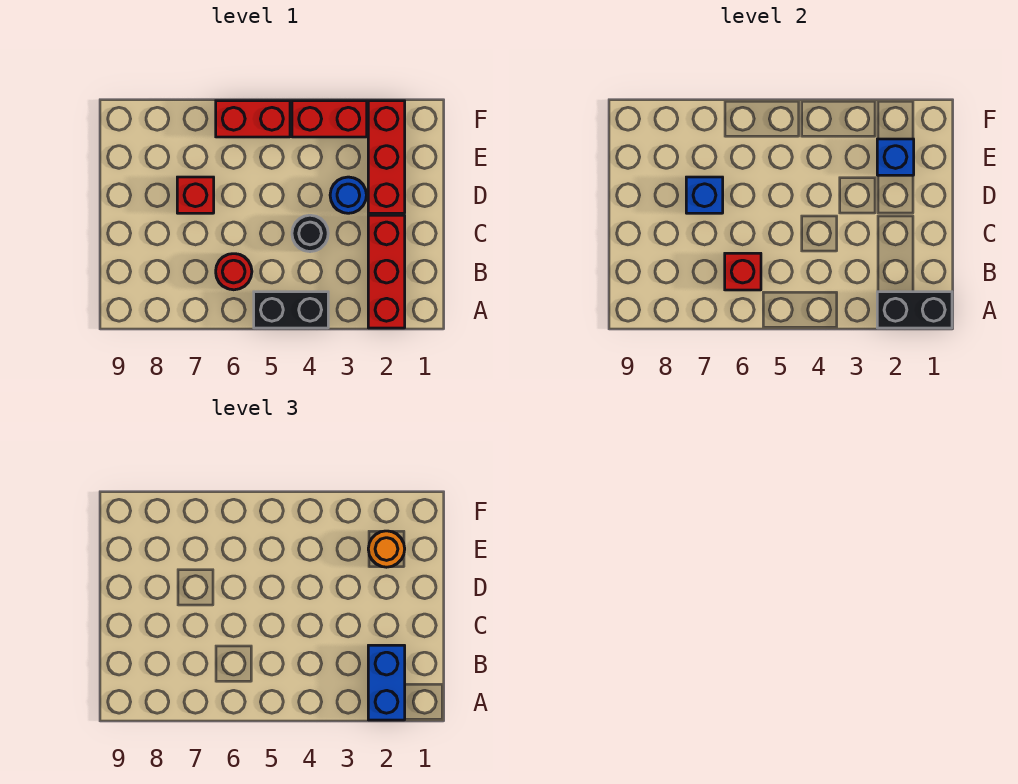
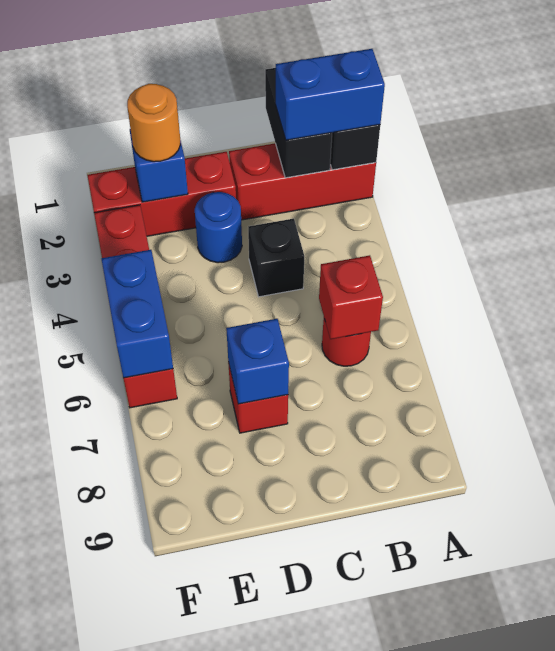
black brick A4:A5 level 1 -> black brick B1:B2 level 2
black round brick C4 level 1 -> black brick C4 level 1
none -> blue brick F5:F6 level 2

